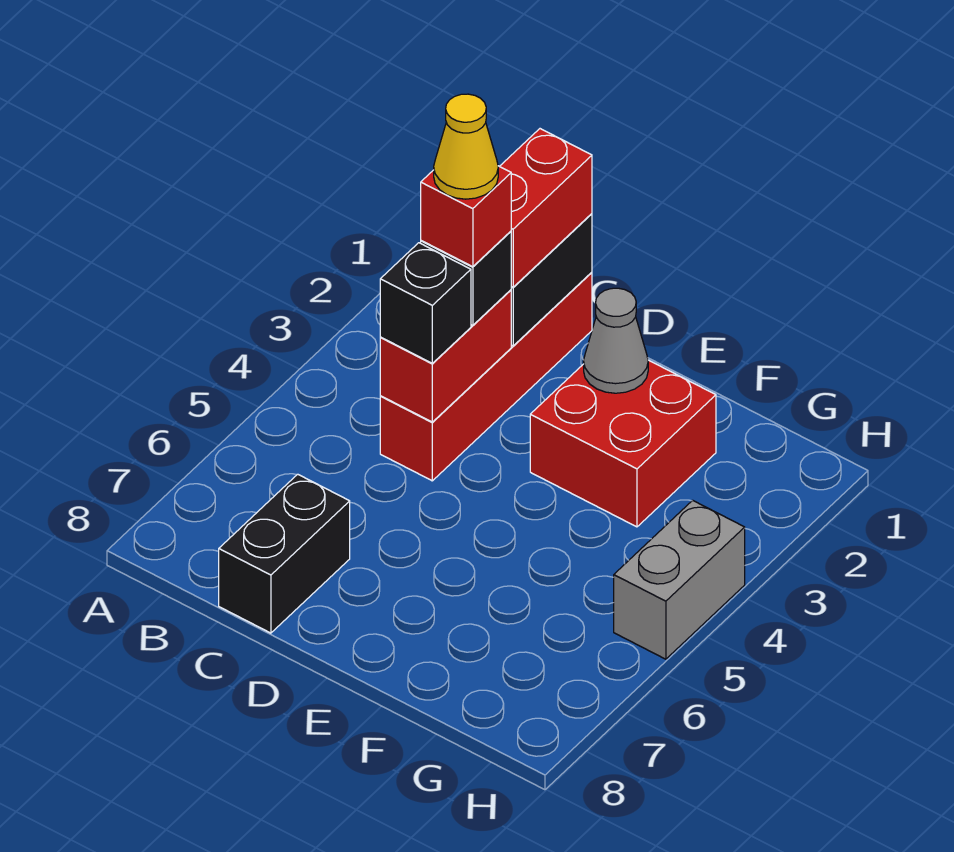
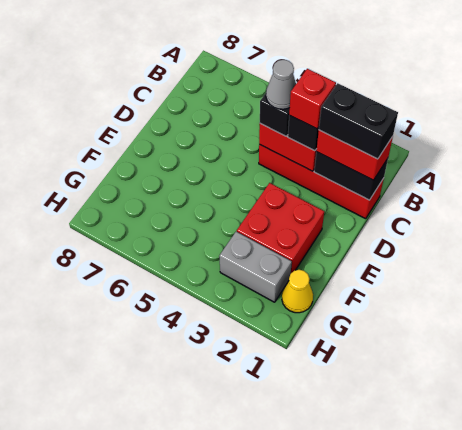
yellow cone C3 level 5 -> yellow cone G1 level 1
black brick C7:C8 level 1 -> black brick C1:C2 level 4
grey cone E2 level 2 -> grey cone C4 level 4
grey brick H4:H5 level 1 -> grey brick G2:G3 level 1

